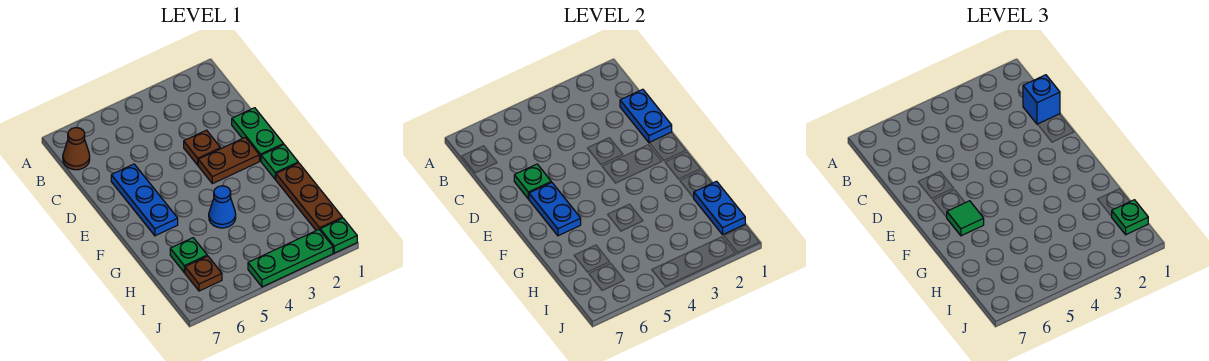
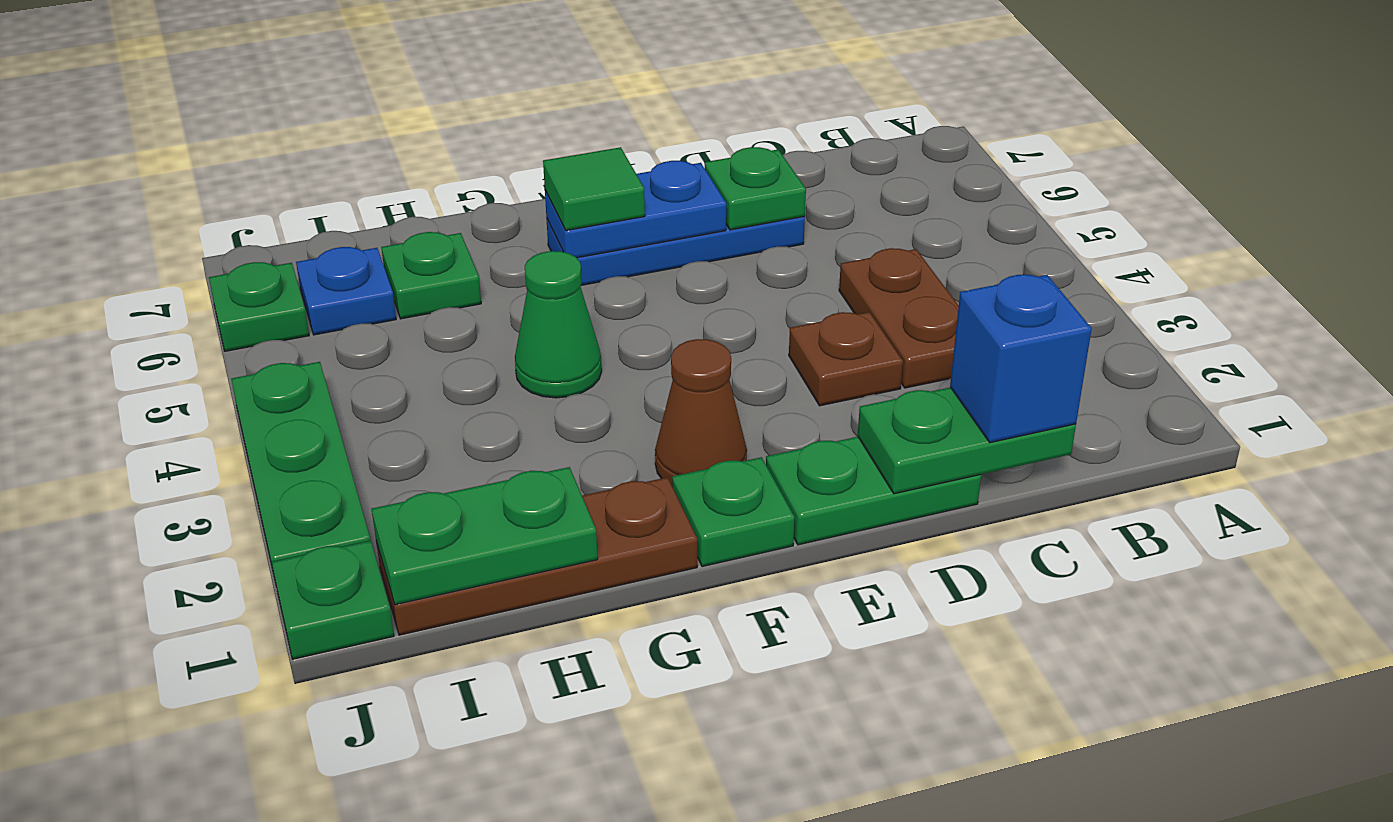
brown cone B7 level 1 -> brown cone F2 level 1
blue plate C1:D1 level 2 -> green plate C1:D1 level 2
brown plate E2:E3 level 1 -> brown plate C3:C4 level 1
blue cone G4 level 1 -> green cone G4 level 1
blue plate H1:I1 level 2 -> green plate H1:I1 level 2
green plate I1 level 3 -> green plate J6 level 1
brown plate I6 level 1 -> blue plate I6 level 1

